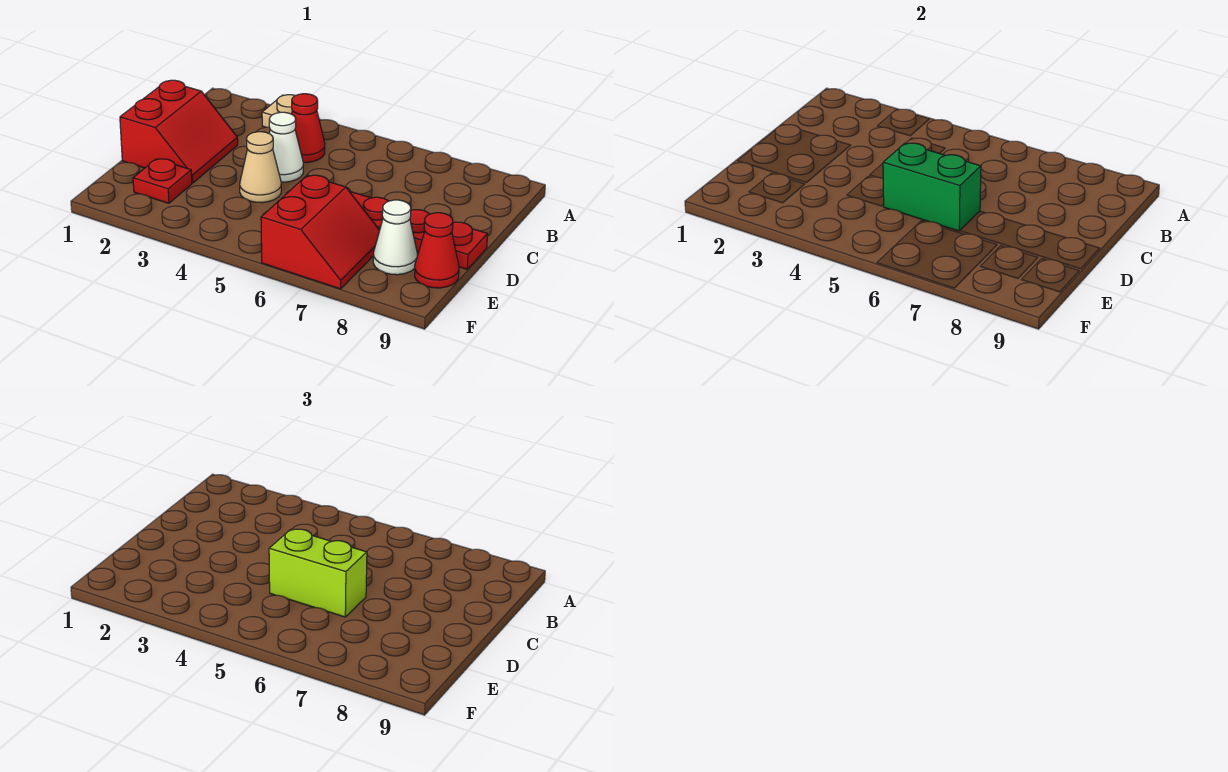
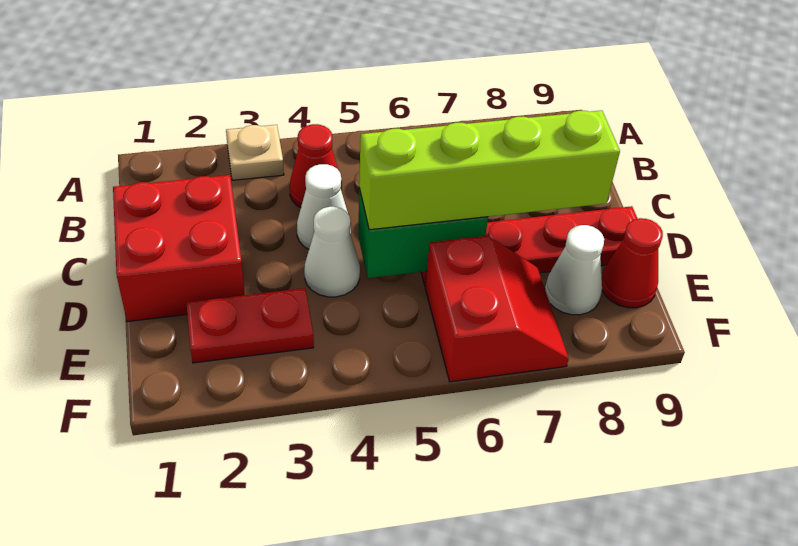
red slope C1:D2 level 1 top 1 -> red brick C1:D2 level 1
tan cone D4 level 1 -> white cone D4 level 1
lime brick D5:D6 level 3 -> lime brick D5:D8 level 3
red plate E2 level 1 -> red plate E2:E3 level 1

